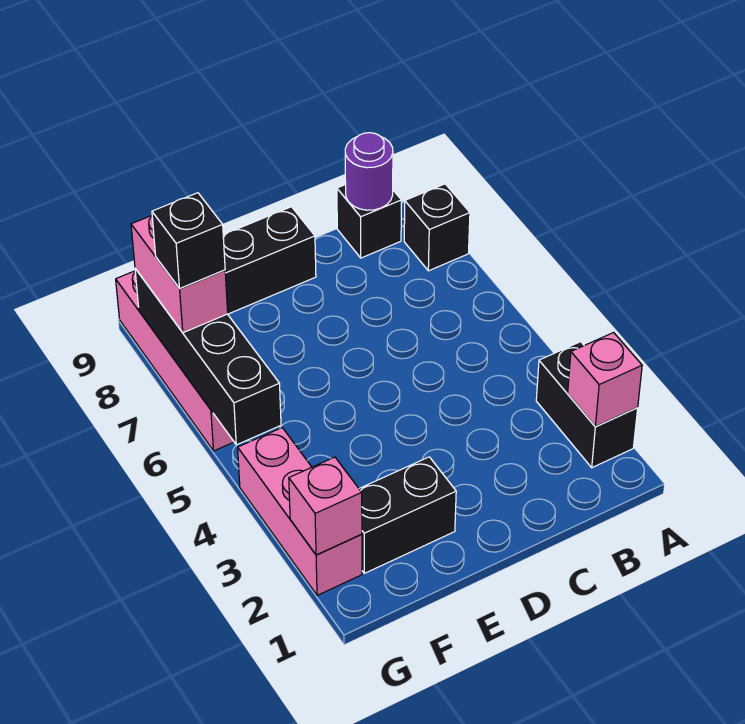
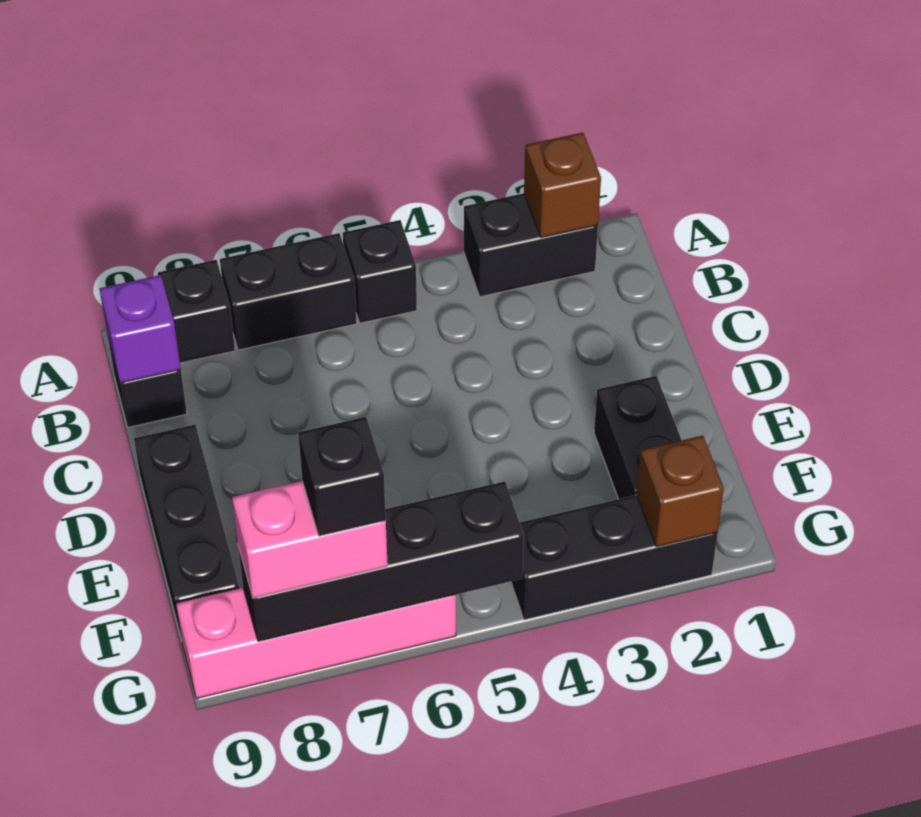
pink brick A2 level 2 -> brown brick A2 level 2
none -> black brick A5 level 1
none -> black brick A6:A7 level 1
purple round brick B9 level 2 -> purple brick B9 level 2
pink brick G2:G4 level 1 -> black brick G2:G4 level 1
pink brick G2 level 2 -> brown brick G2 level 2

